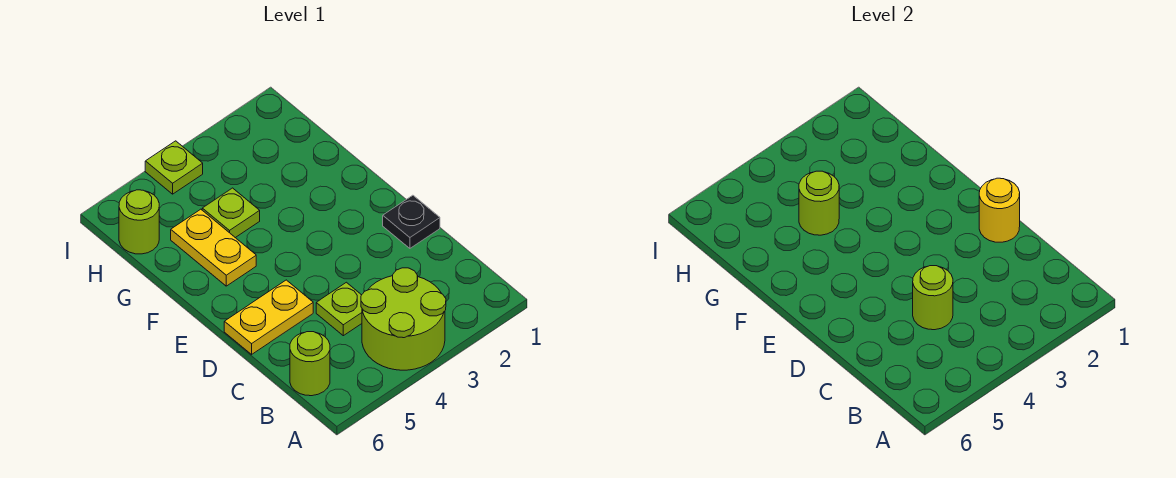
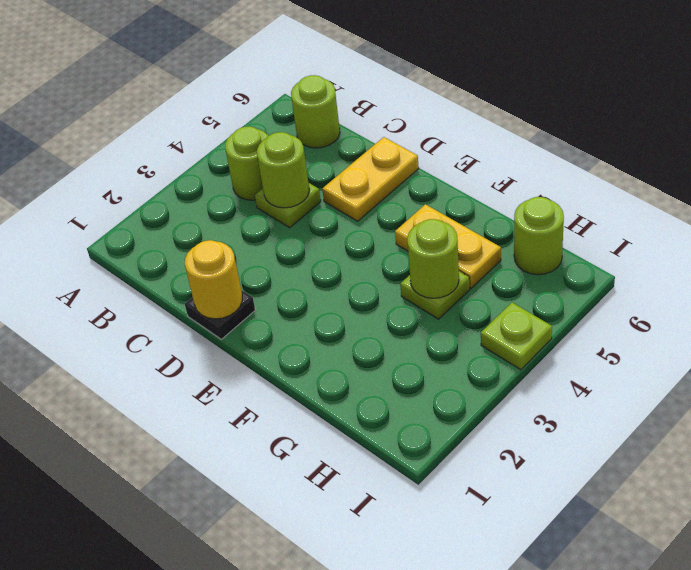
lime round brick A3:B4 level 1 -> lime round brick B4 level 1

